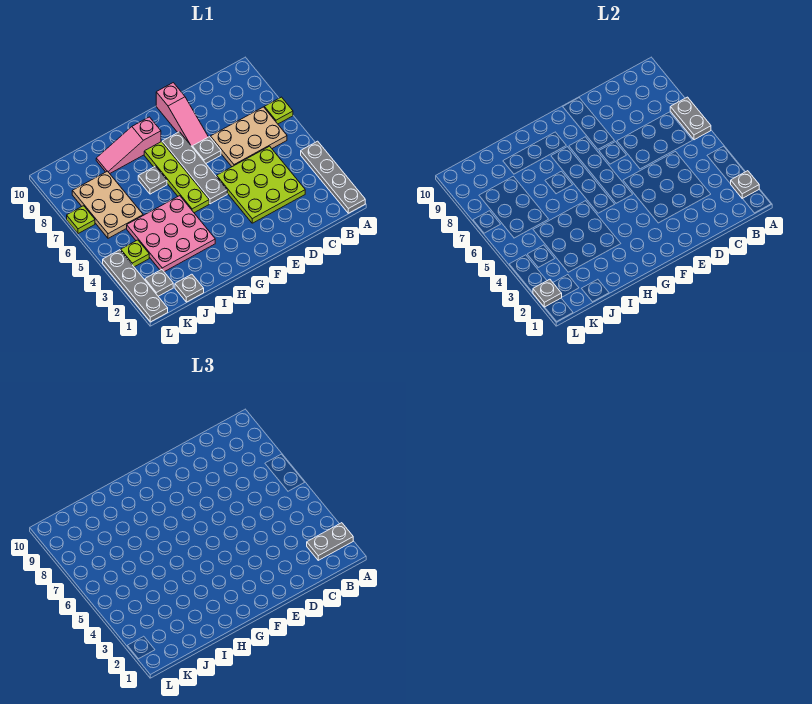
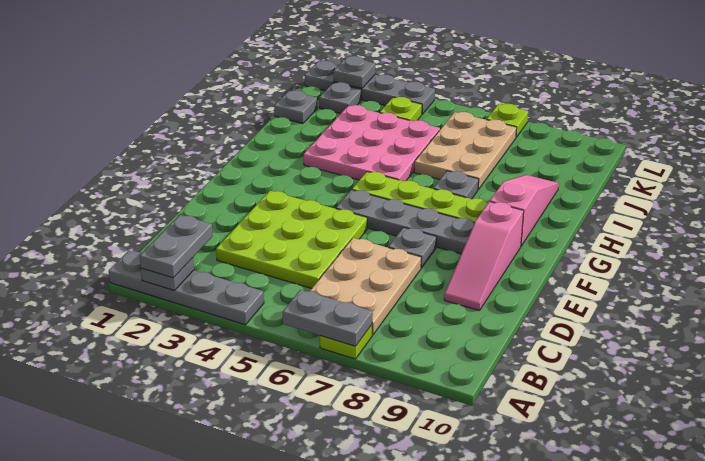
pink slope E8:E10 level 1 top 10 -> pink slope D9:F9 level 1 top F
tan plate J6:K8 level 1 -> tan plate I6:K7 level 1

